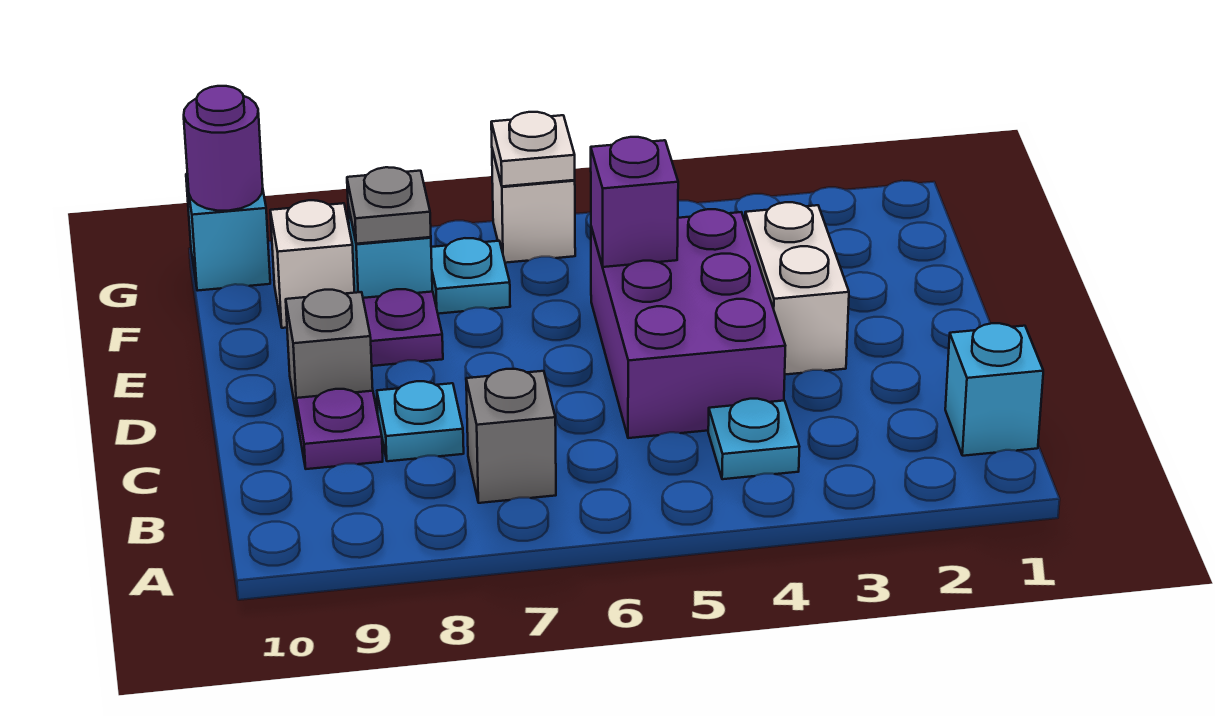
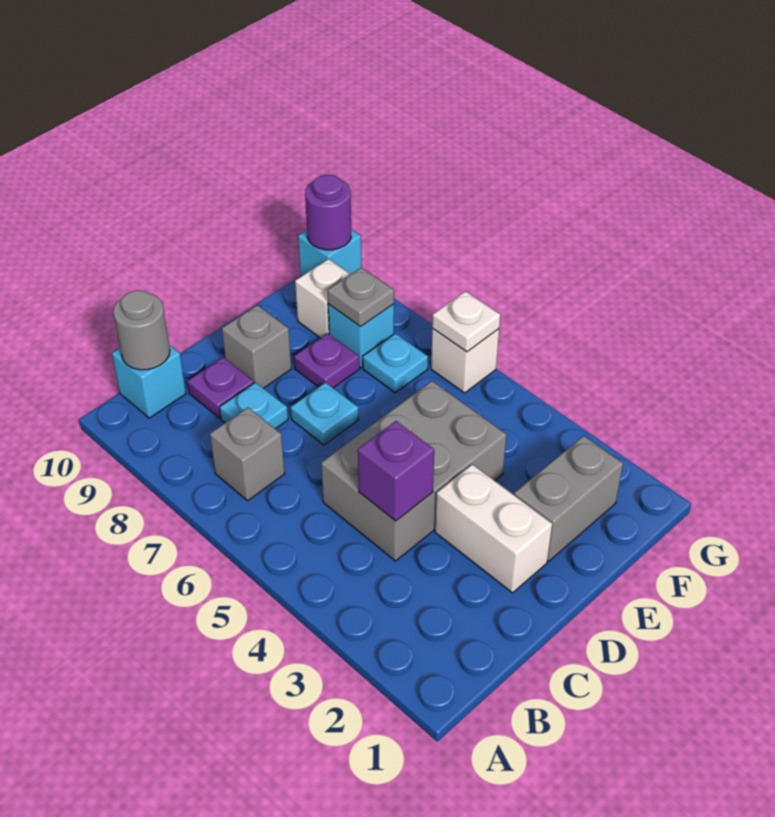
cyan brick B1 level 1 -> cyan brick B10 level 1
cyan plate B4 level 1 -> cyan plate D7 level 1
none -> grey round brick B10 level 2
purple brick C4:E5 level 1 -> grey brick C4:E5 level 1
white brick D3:E3 level 1 -> white brick D2:D3 level 1
none -> grey brick E2:F2 level 1
purple brick E5 level 2 -> purple brick C4 level 2

